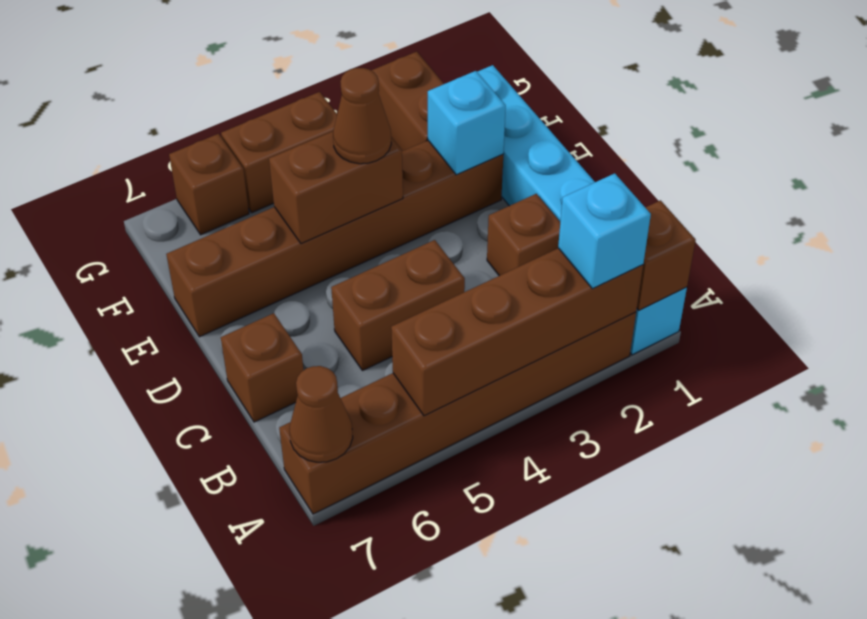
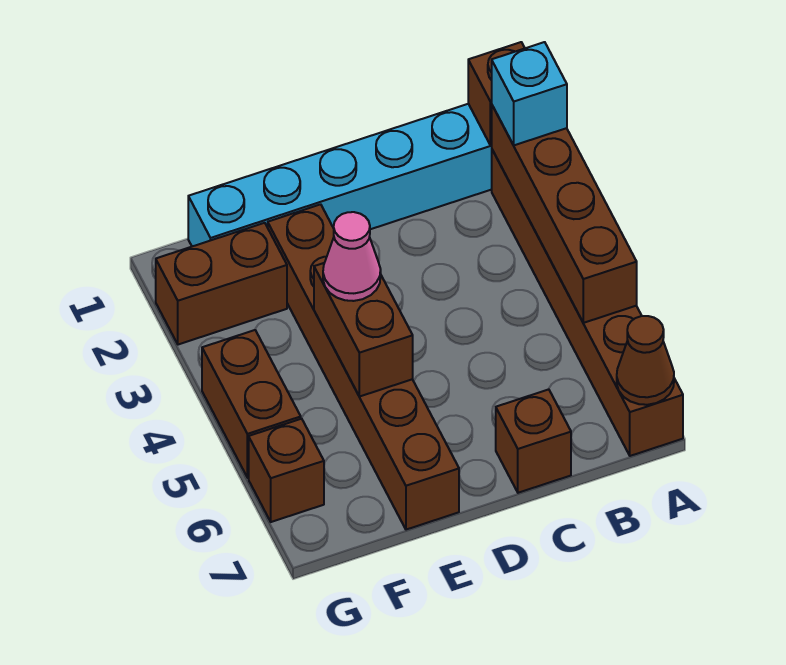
brown brick C2 level 1 -> none
brown brick C4:C5 level 1 -> none
cyan brick E2 level 2 -> none
brown cone E4 level 3 -> pink cone E4 level 3

